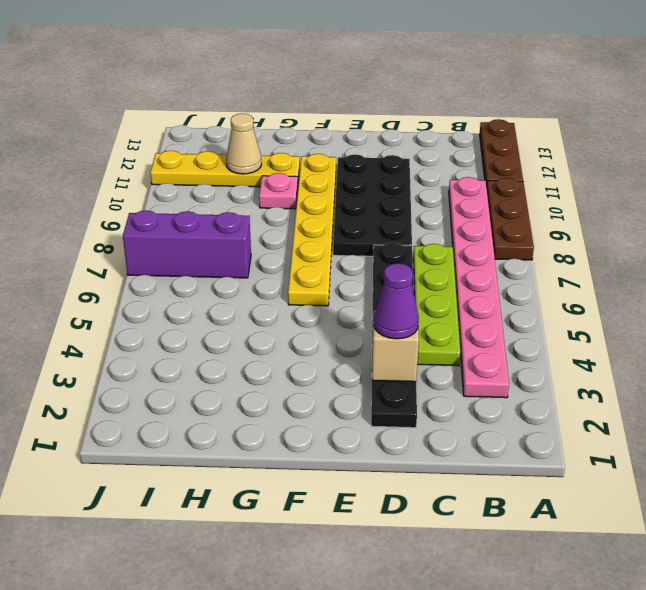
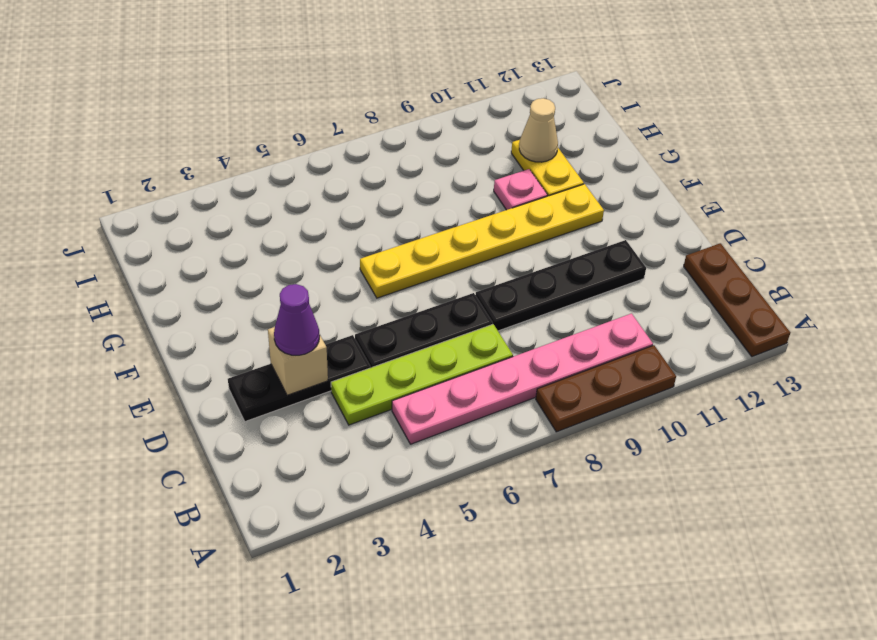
brown plate A11:A13 level 1 -> brown plate A13:C13 level 1
pink plate B3:B10 level 1 -> pink plate B5:B10 level 1
black plate D8:E11 level 1 -> black plate D8:D11 level 1
yellow plate G11:J11 level 1 -> yellow plate G11:H11 level 1
purple brick H7:J7 level 1 -> none

